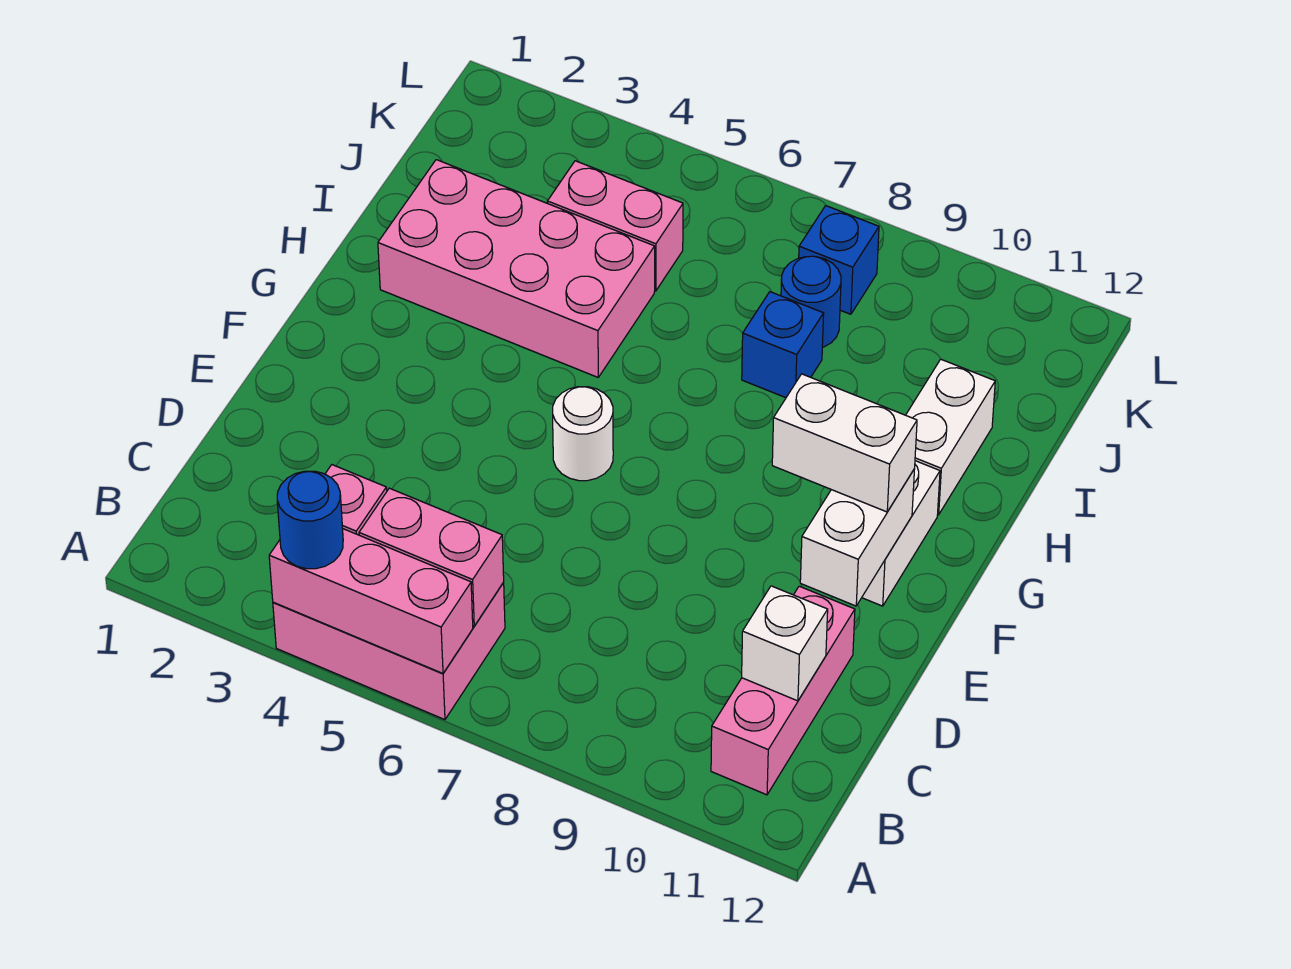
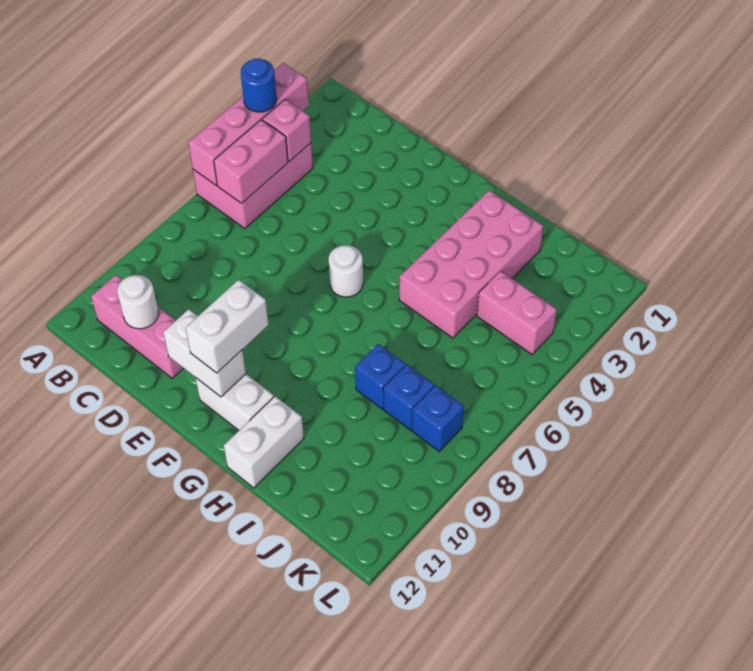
pink brick A4:A6 level 2 -> pink brick A3:A6 level 2
white brick C11 level 2 -> white round brick C11 level 2
white brick H11:I11 level 1 -> white brick H11:H12 level 1
pink brick J4:J5 level 1 -> pink brick J4:K4 level 1
blue round brick J8 level 1 -> blue brick J8 level 1

